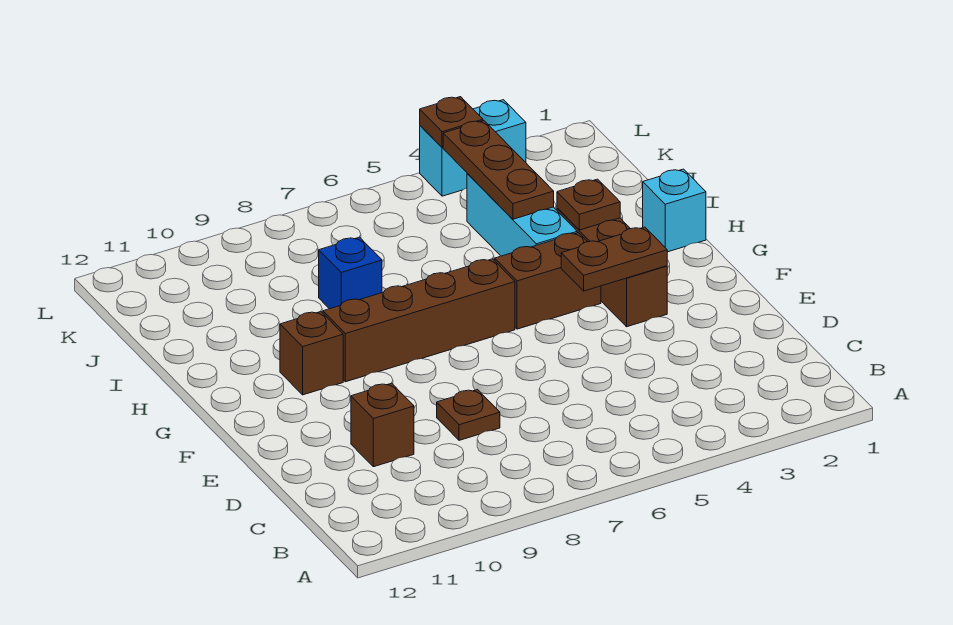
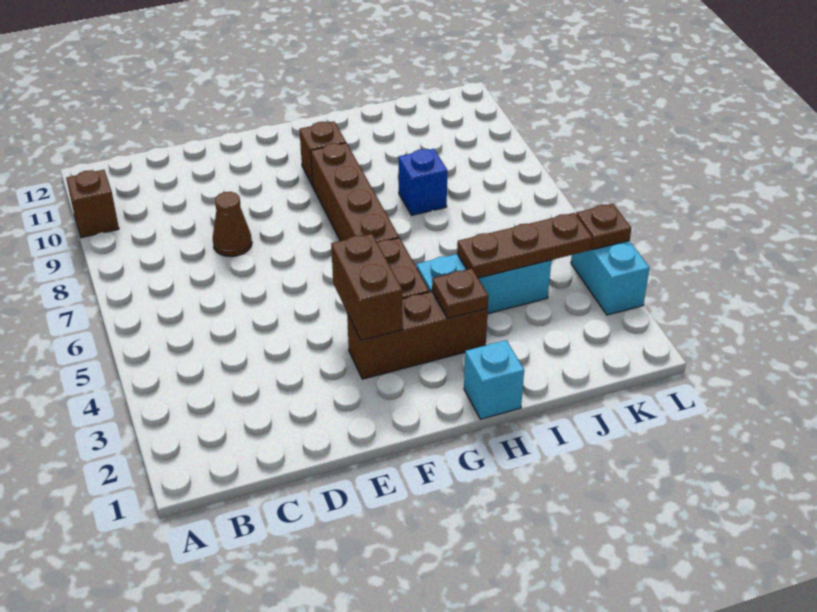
brown plate D8 level 1 -> brown cone D8 level 1
brown brick D10 level 1 -> brown brick A10 level 1
brown plate F3:F4 level 2 -> brown brick F3:F4 level 2

